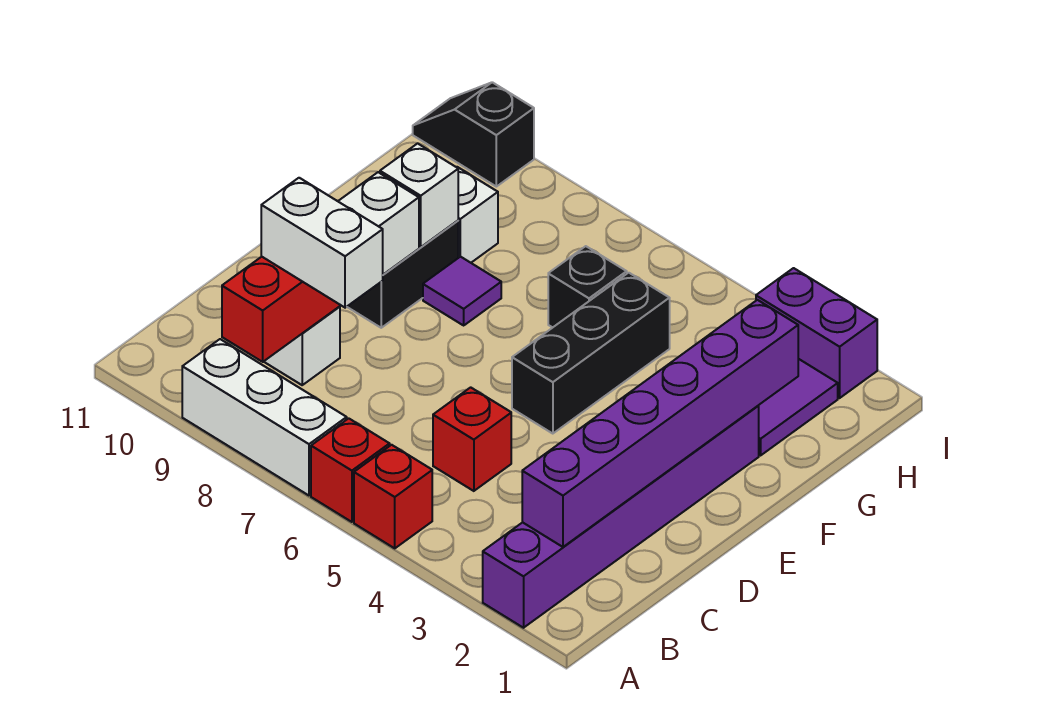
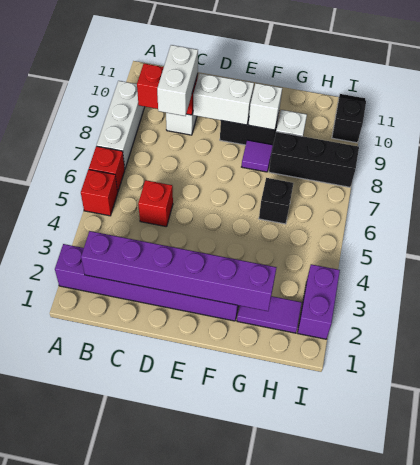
black brick E5:G5 level 1 -> black brick G8:I8 level 1

